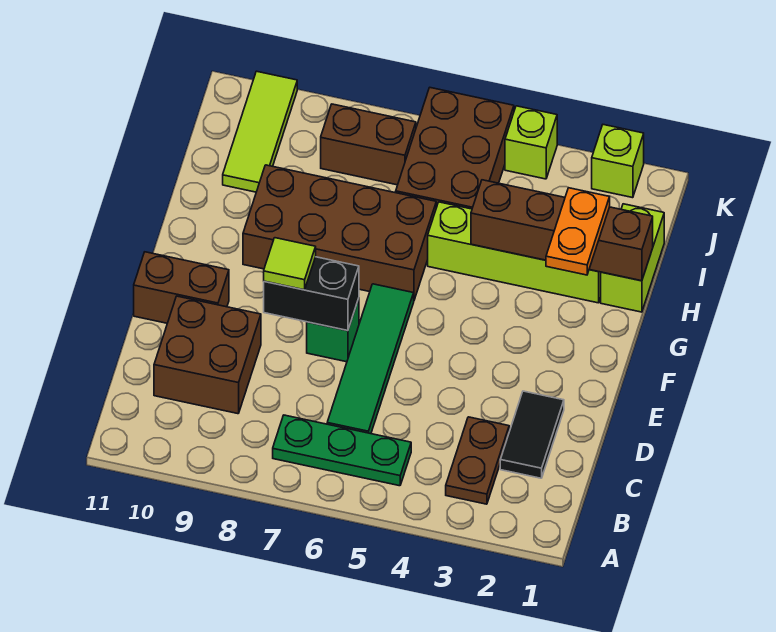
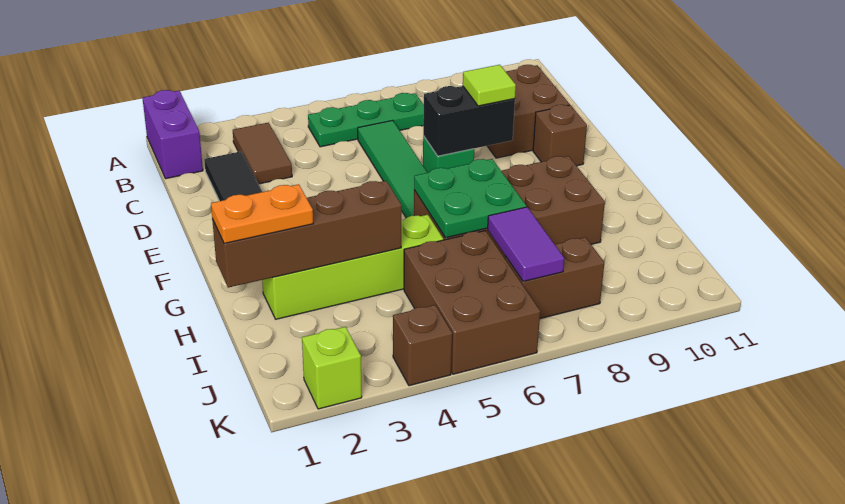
none -> purple brick A1:B1 level 1
brown plate B3:C3 level 1 -> brown tile B3:C3 level 1
brown brick E10:E11 level 1 -> brown brick E10 level 1
orange plate G2:H2 level 3 -> orange plate H1:H2 level 3
none -> green plate G6:H7 level 2
lime brick H1:I1 level 1 -> none
none -> purple tile I7:J7 level 2
lime tile I10:K10 level 1 -> none
lime brick K4 level 1 -> brown brick K4 level 1

